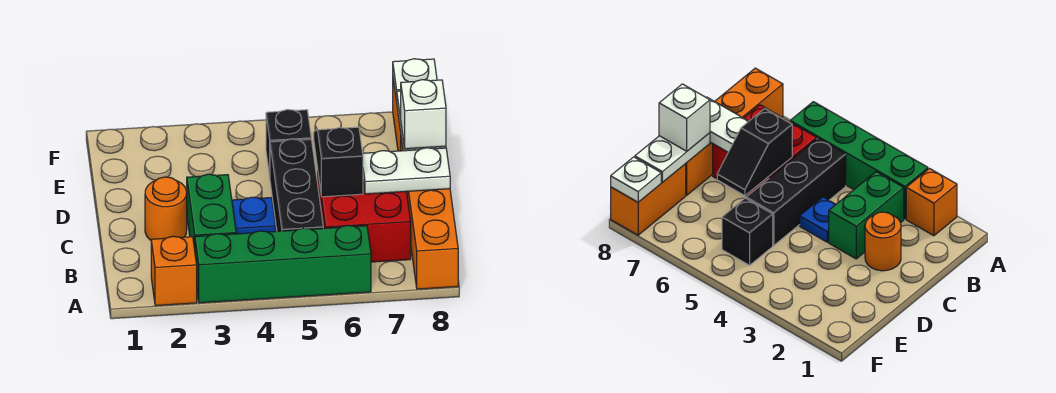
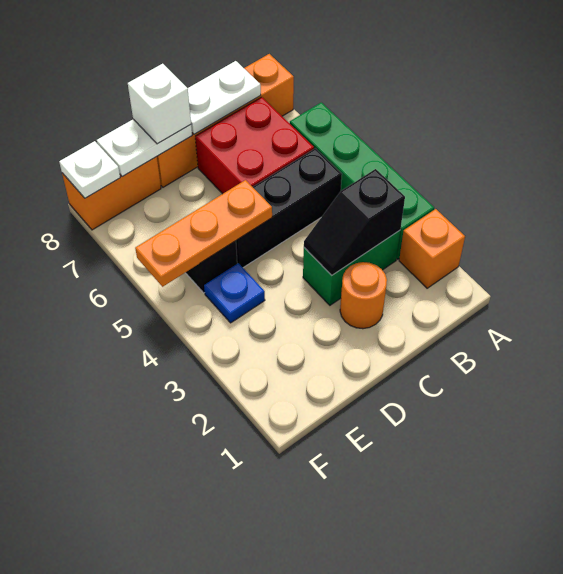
blue plate C4 level 1 -> blue plate E4 level 1
black slope C6:D6 level 2 top C -> black slope B3:C3 level 2 top B
white plate C7:C8 level 2 -> white plate B8:C8 level 2
none -> orange plate D5:F5 level 2

